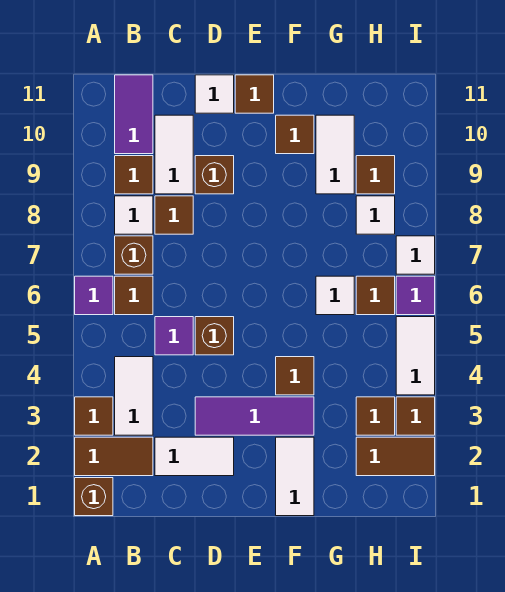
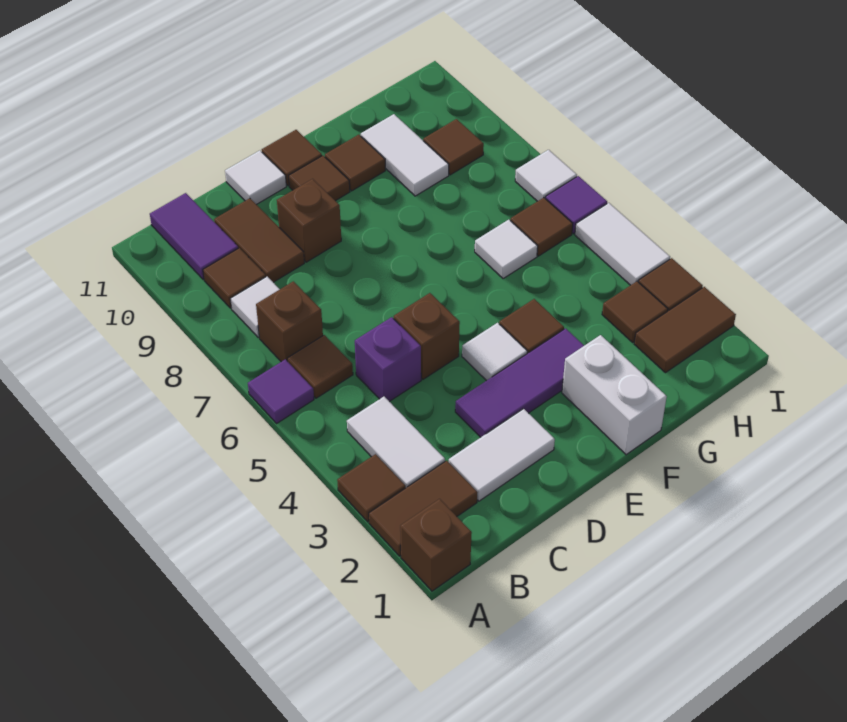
purple tile C5 level 1 -> purple brick C5 level 1
brown tile C8 level 1 -> brown tile E10 level 1
white tile C9:C10 level 1 -> brown tile C9:C10 level 1
white tile F1:F2 level 1 -> white brick F1:F2 level 1
white tile H8 level 1 -> white tile E4 level 1

